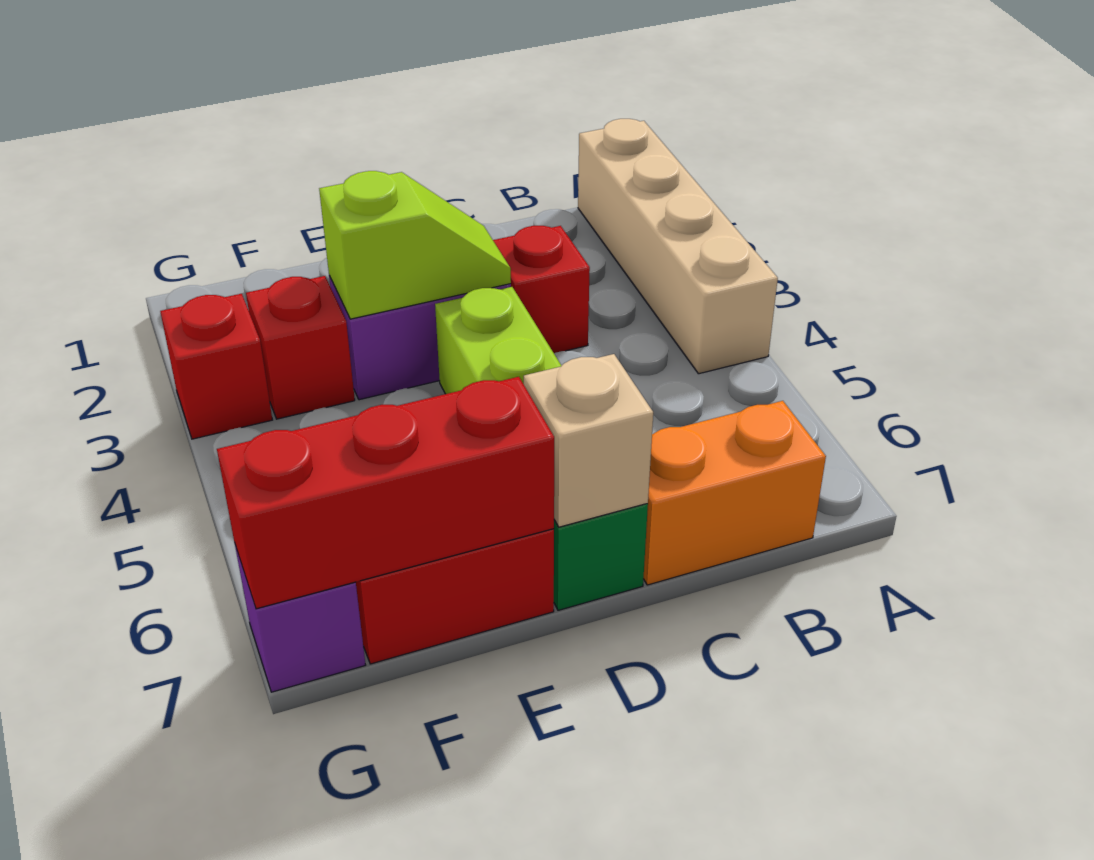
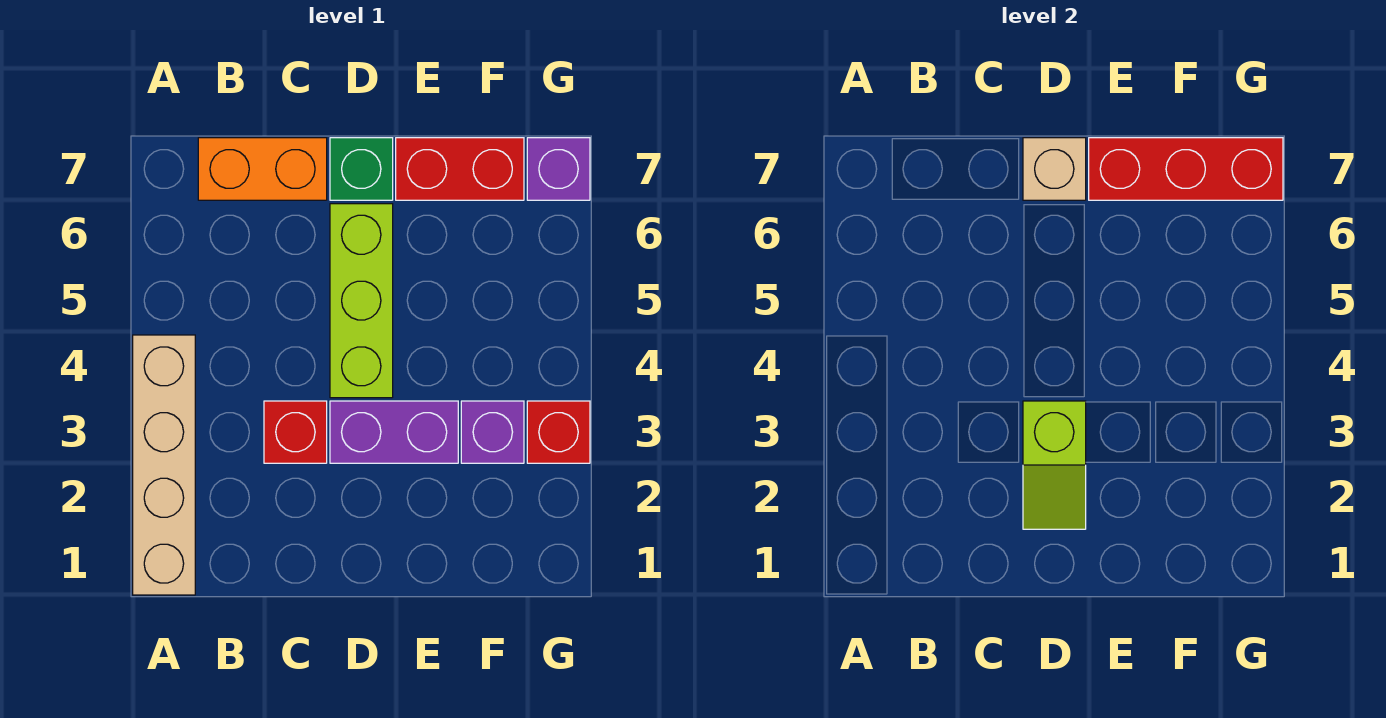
lime slope D3:E3 level 2 top E -> lime slope D2:D3 level 2 top 3
red brick F3 level 1 -> purple brick F3 level 1

